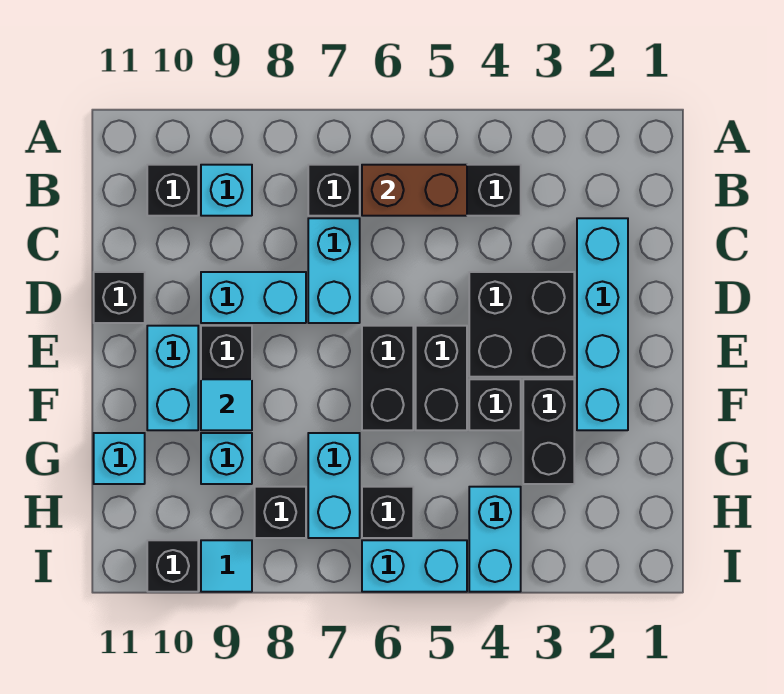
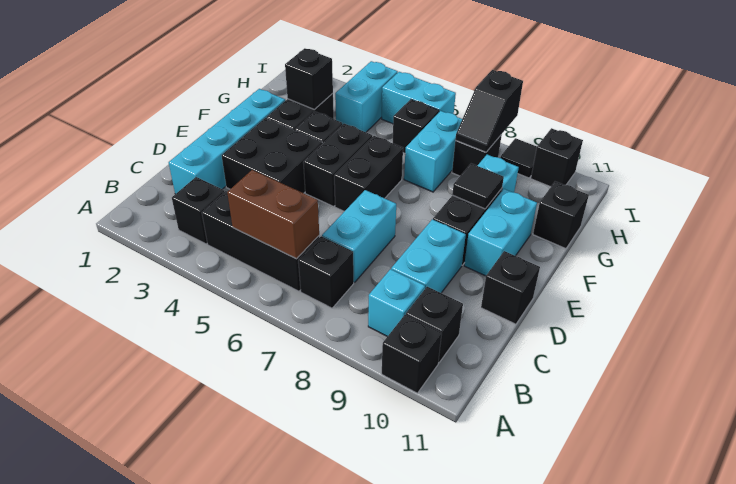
none -> black brick A10 level 1
none -> black brick B3 level 1
cyan brick D8:D9 level 1 -> cyan brick C9:D9 level 1
cyan tile F9 level 2 -> black tile F9 level 2
none -> black brick G3 level 2
cyan brick G11 level 1 -> black brick G11 level 1
none -> black slope H8:I8 level 2 top I
cyan tile I9 level 1 -> black tile I9 level 1

